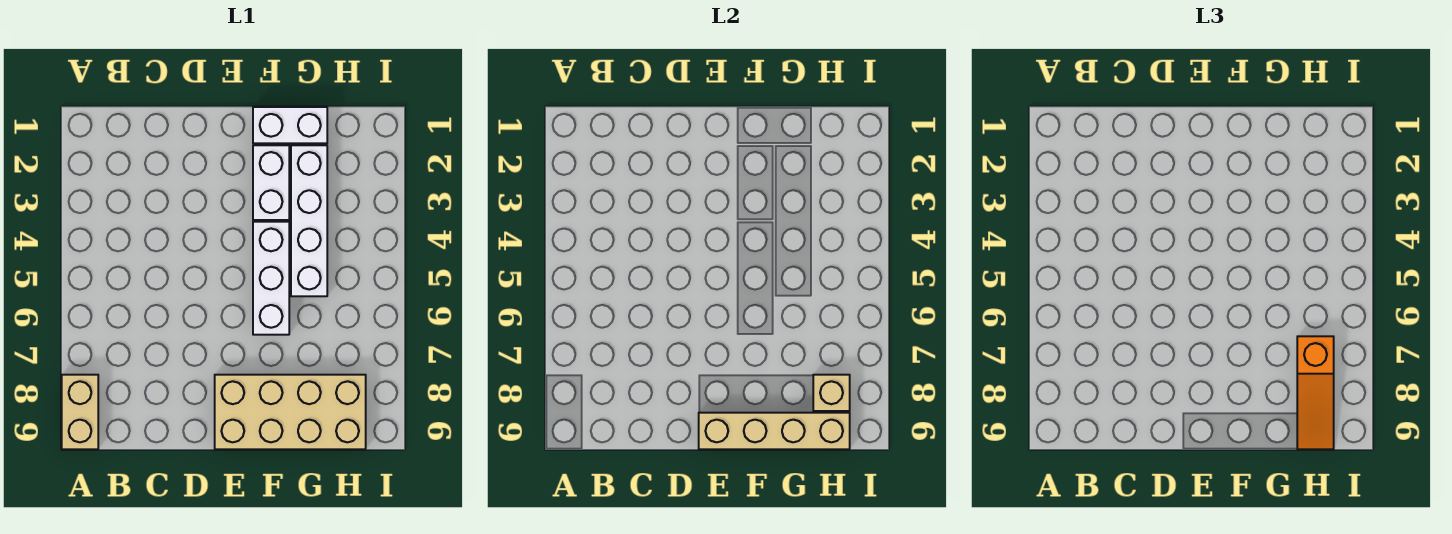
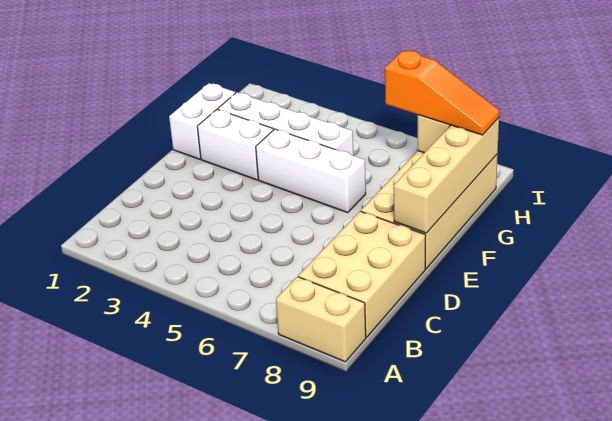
none -> tan brick B8:D9 level 1

